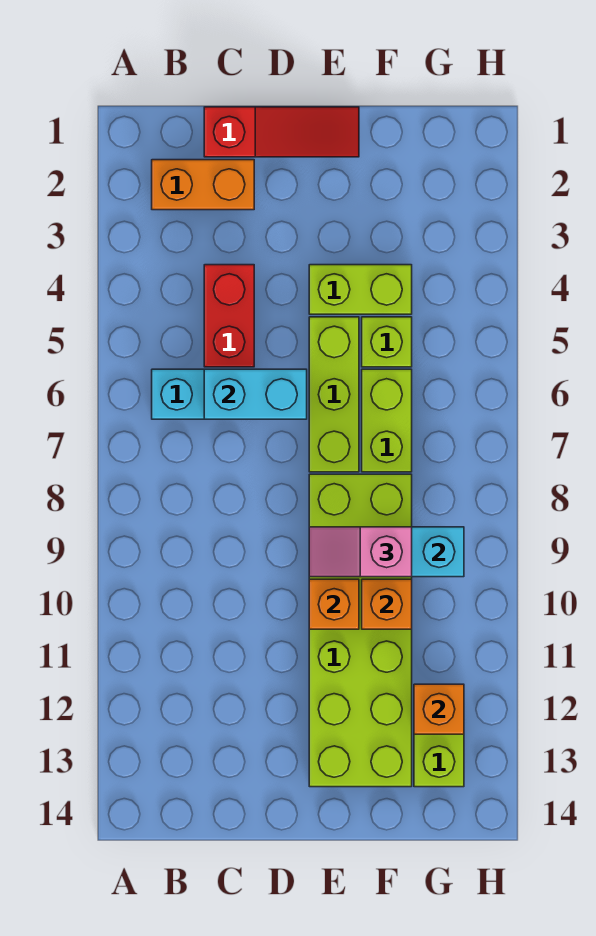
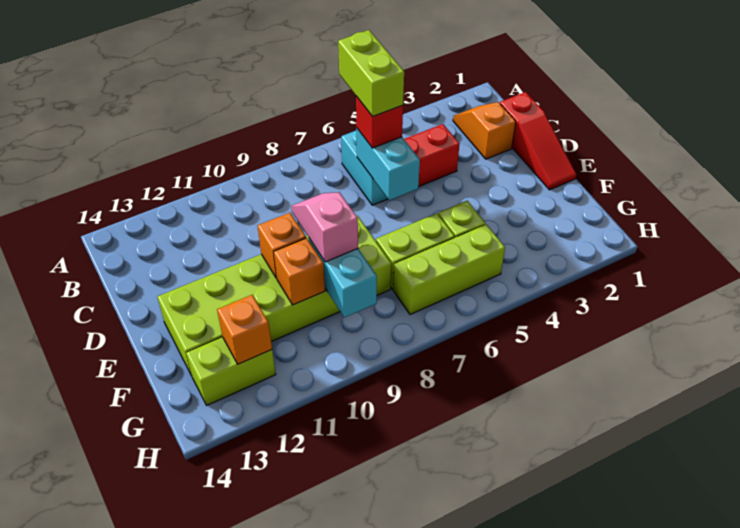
orange brick B2:C2 level 1 -> orange slope B2:C2 level 1 top C
none -> red brick C6 level 3
lime brick E4:F4 level 1 -> lime brick B6:C6 level 4
lime brick E5:E7 level 1 -> lime brick G5:G7 level 1

